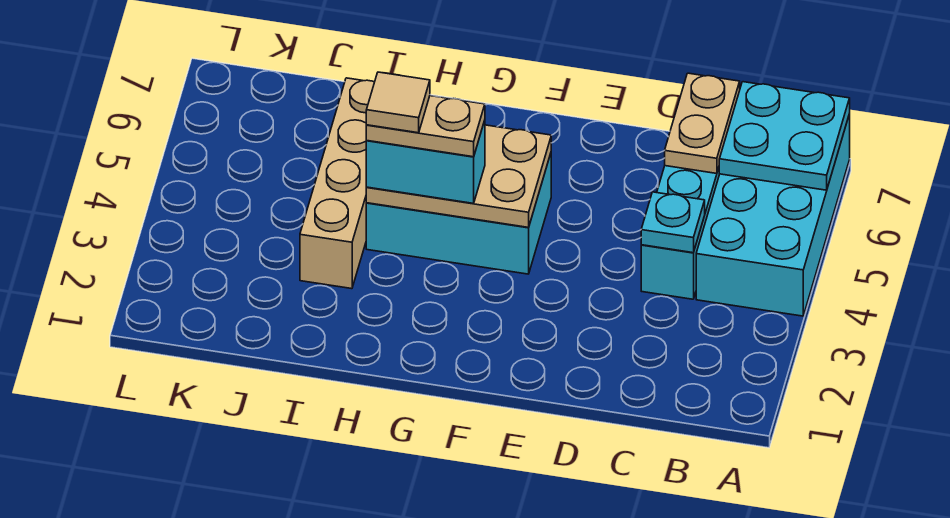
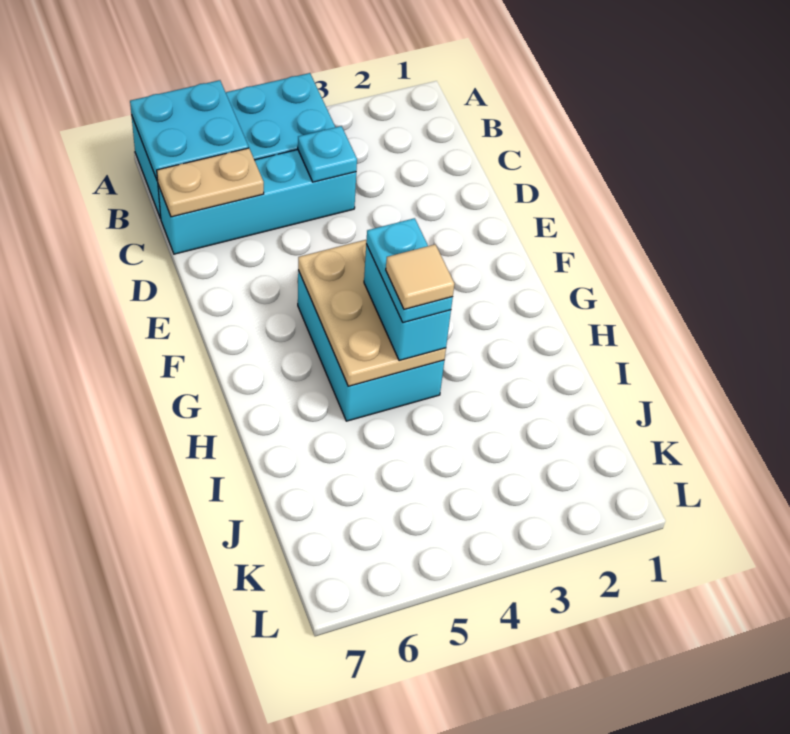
tan plate G4:H4 level 4 -> cyan plate G4:H4 level 4
tan brick I3:I6 level 1 -> none

